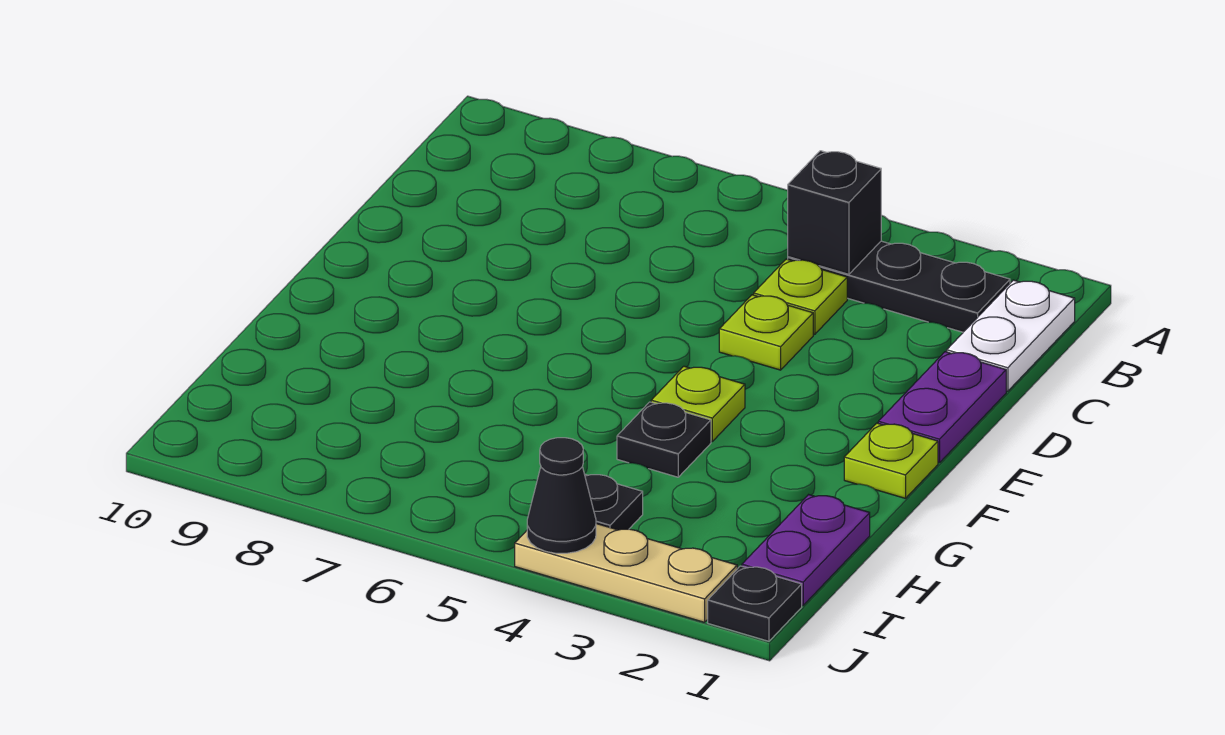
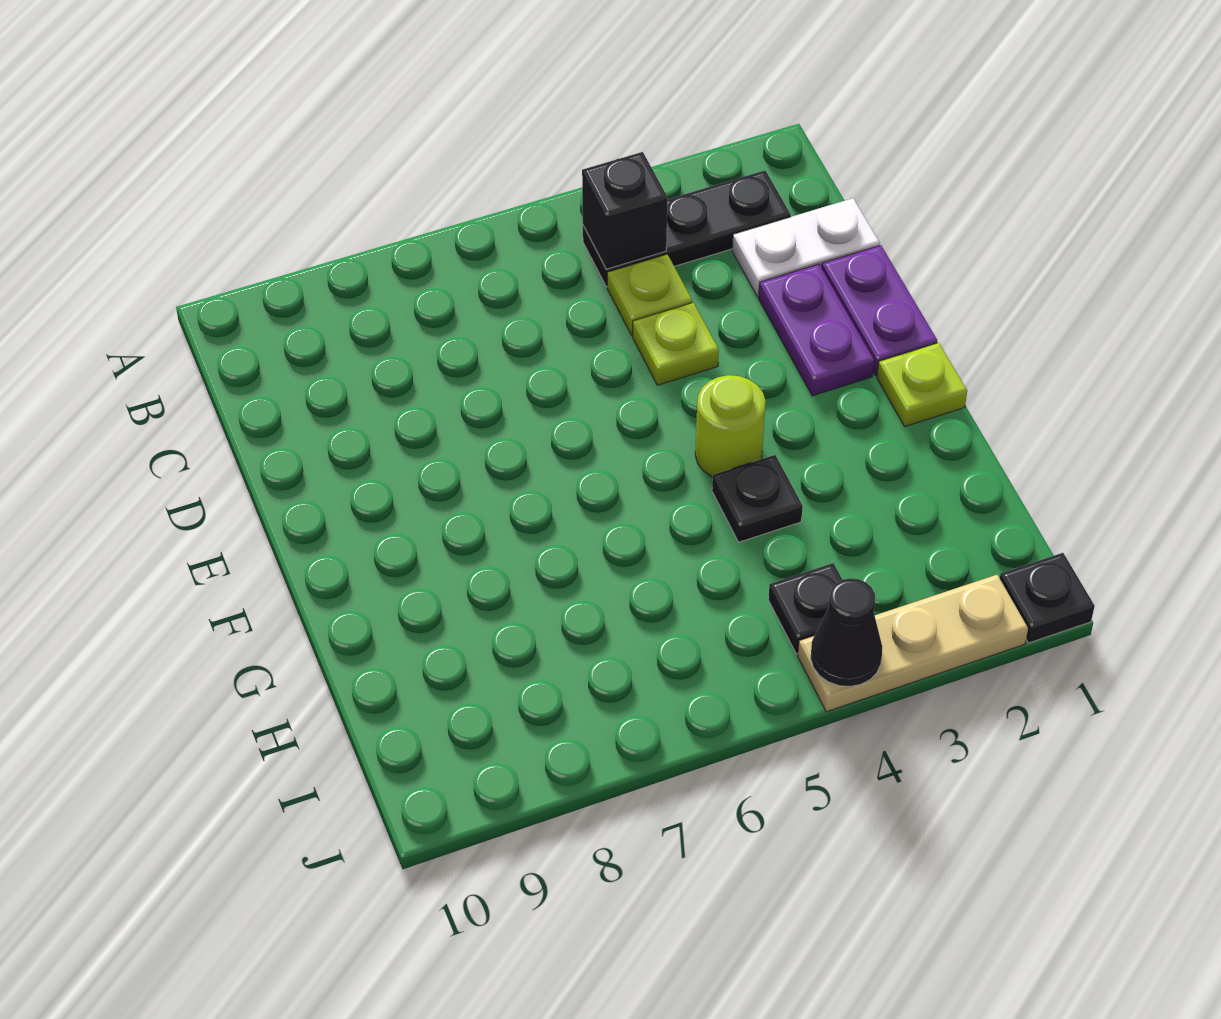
white plate B1:C1 level 1 -> white plate C1:C2 level 1
lime plate F4 level 1 -> lime round brick F4 level 1
purple plate H1:I1 level 1 -> purple plate D2:E2 level 1

